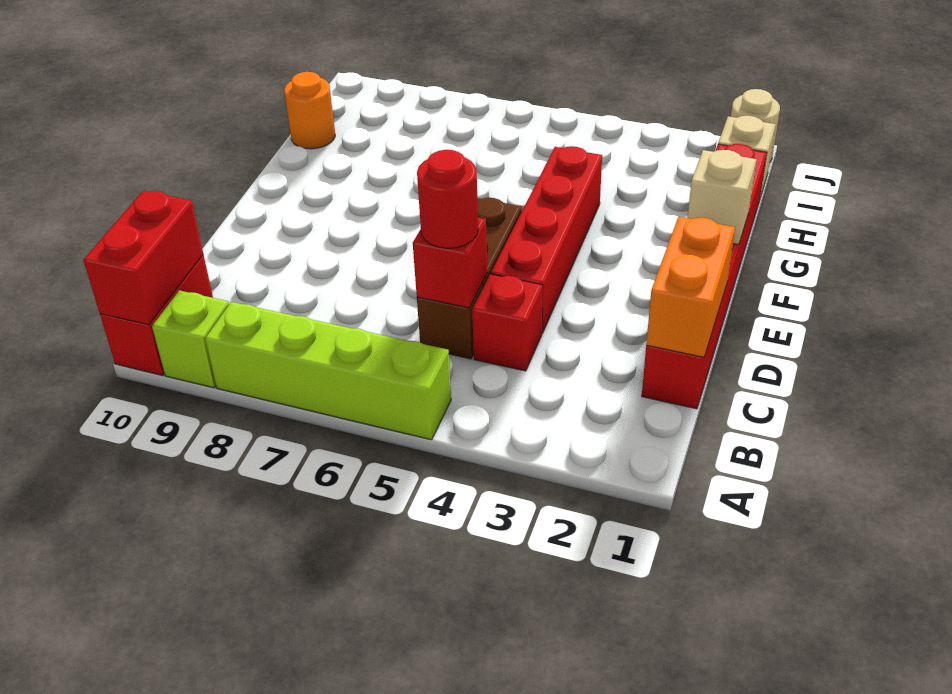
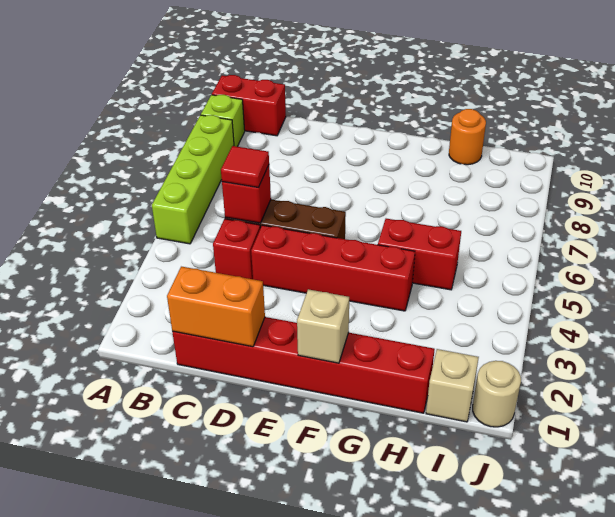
red brick A10:B10 level 2 -> red brick G5:H5 level 1
red round brick C5 level 3 -> red tile C5 level 3

